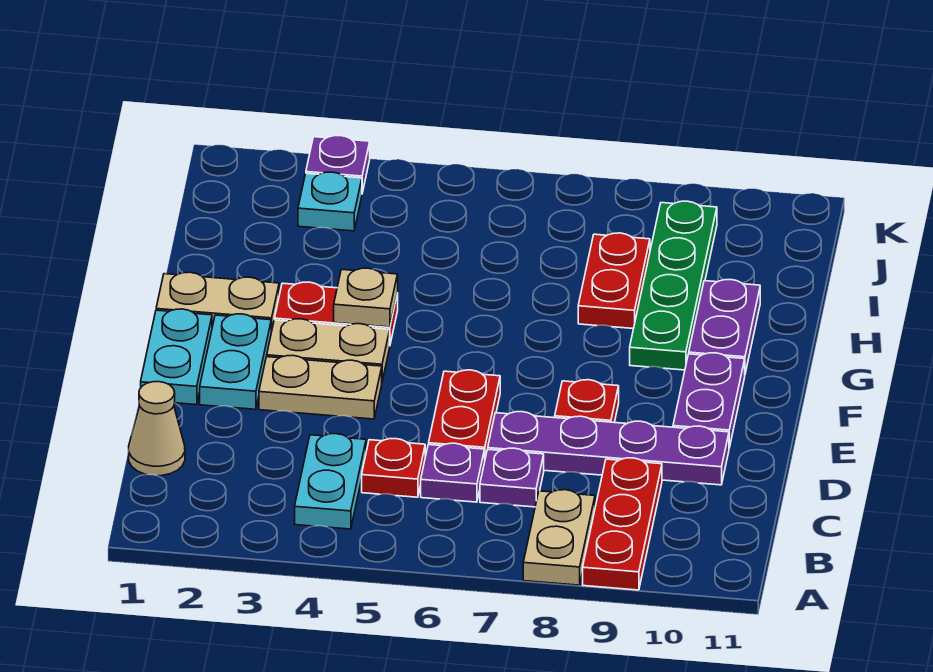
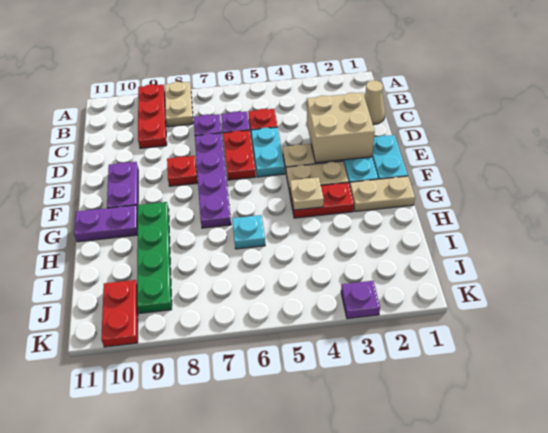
cyan plate B4:C4 level 1 -> cyan plate D5:E5 level 1
none -> tan brick D2:E3 level 2
purple plate D7:D10 level 1 -> purple plate D7:G7 level 1
purple plate G10:H10 level 1 -> purple plate G10:G11 level 1
red plate H8:I8 level 1 -> red plate J10:K10 level 1
cyan plate J3 level 1 -> cyan plate H6 level 1

